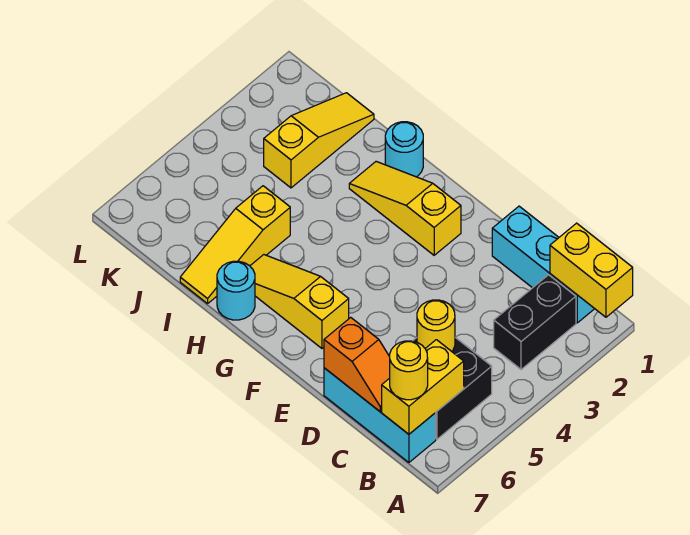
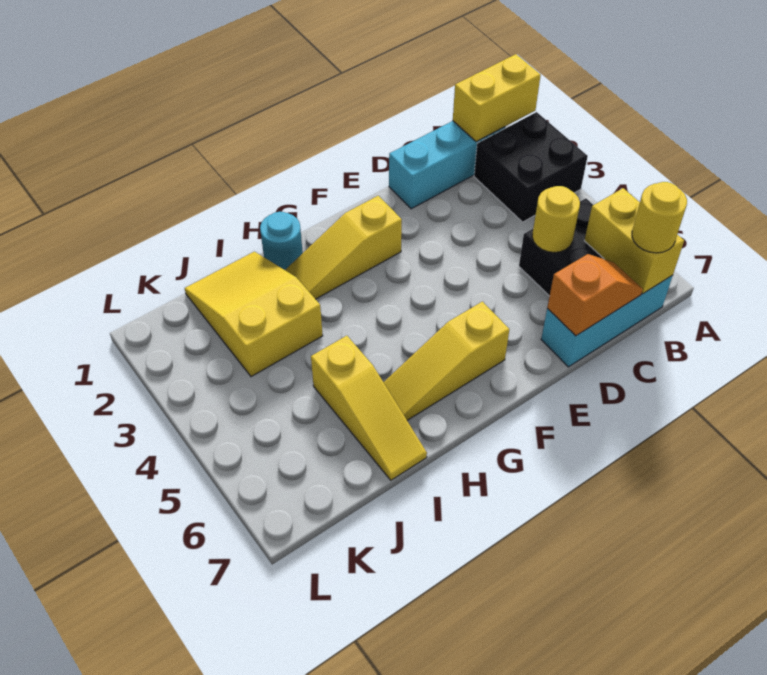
black brick B2:B3 level 1 -> black brick A2:B3 level 1
cyan round brick H7 level 1 -> none
yellow slope J1:J3 level 1 top 3 -> yellow slope I1:J3 level 1 top 3

